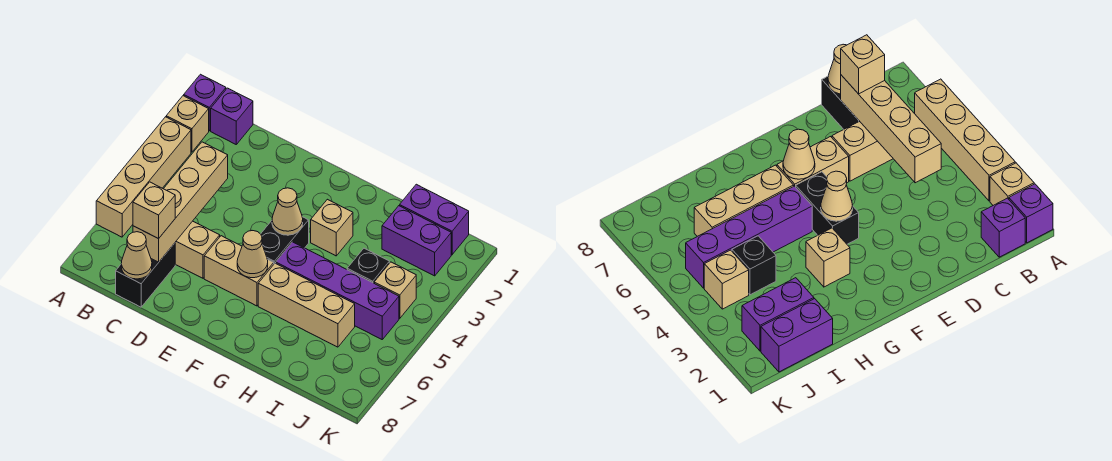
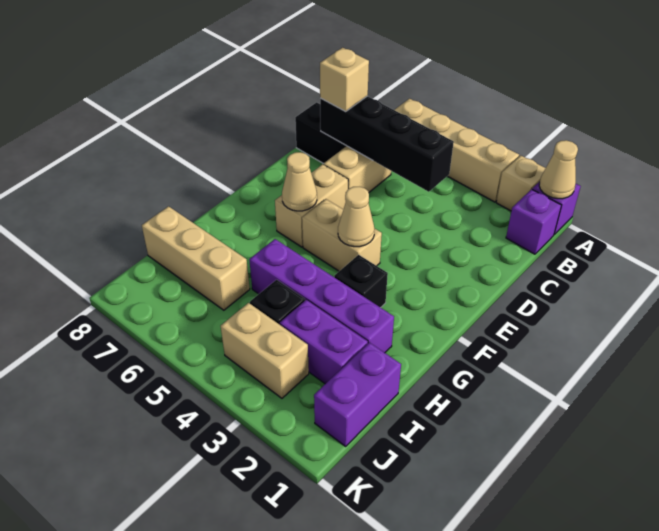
tan brick C4:C7 level 2 -> black brick C4:C7 level 2
tan cone C8 level 2 -> tan cone A1 level 2
black brick F4:F5 level 1 -> tan brick F4:F5 level 1
tan brick G3 level 1 -> black brick G3 level 1
purple brick G5:J5 level 1 -> purple brick H2:H5 level 1
tan brick G6:I6 level 1 -> tan brick I6:I8 level 1
purple brick I2:J2 level 1 -> purple brick I2:I3 level 1
tan brick J4 level 1 -> tan brick J3:J4 level 1

